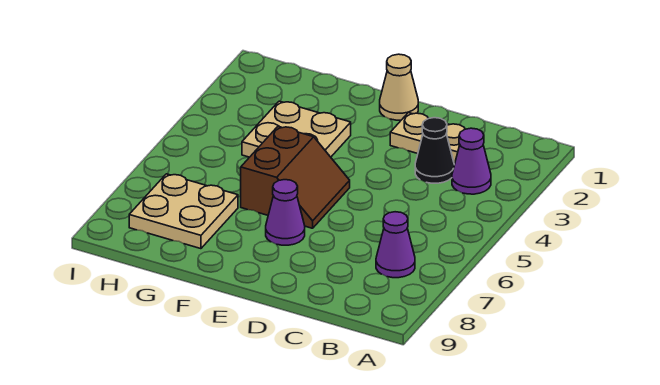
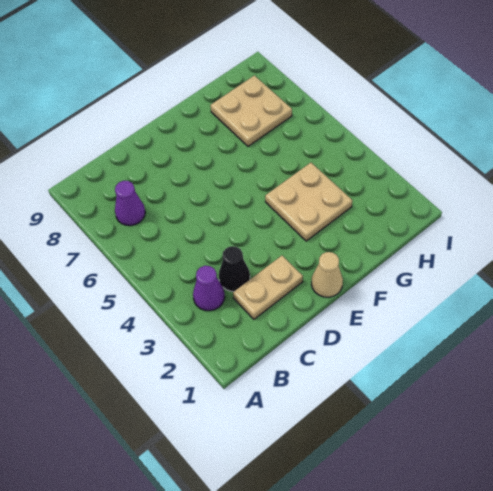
brown slope E5:F6 level 1 top F -> none
purple cone E7 level 1 -> none

